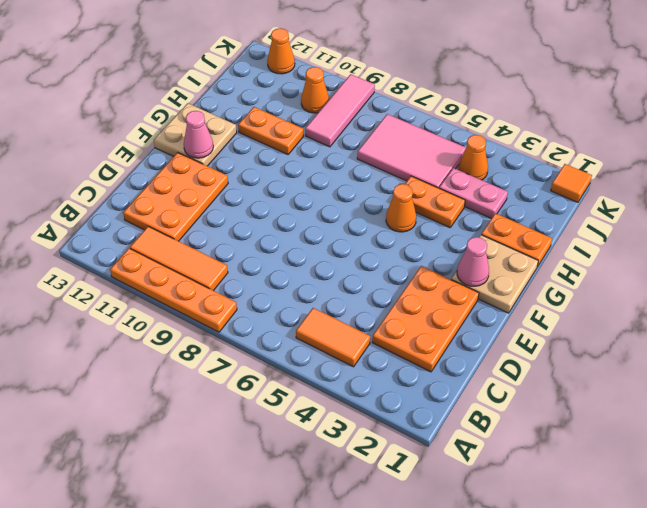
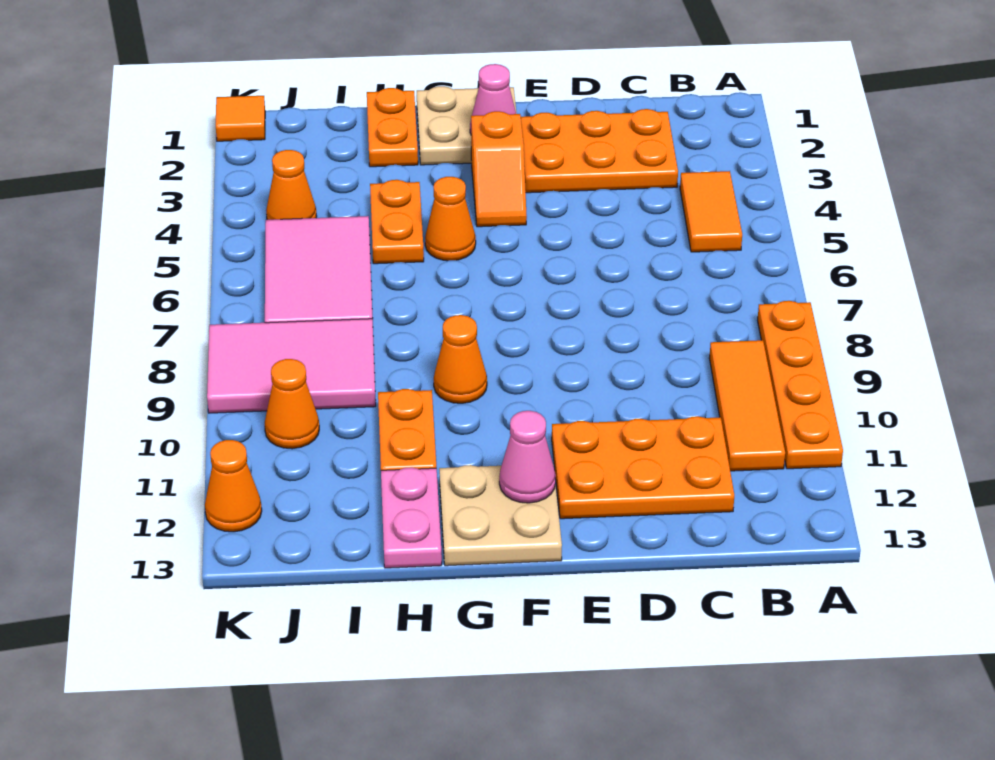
none -> orange slope F3:F4 level 1 top 3
none -> orange cone G9 level 1
pink plate I3:I4 level 1 -> pink plate H12:H13 level 1
pink tile I9:K9 level 1 -> pink tile I8:K9 level 1

